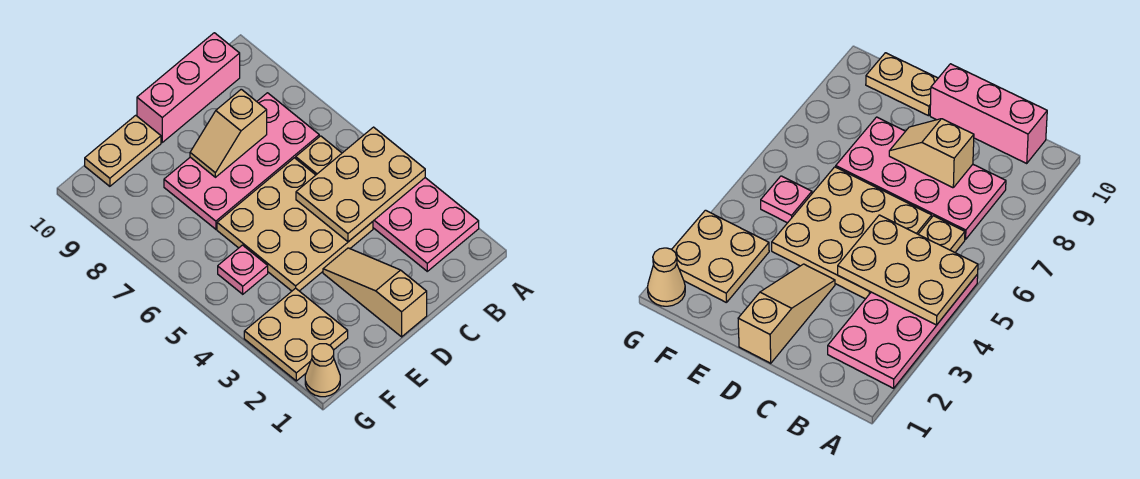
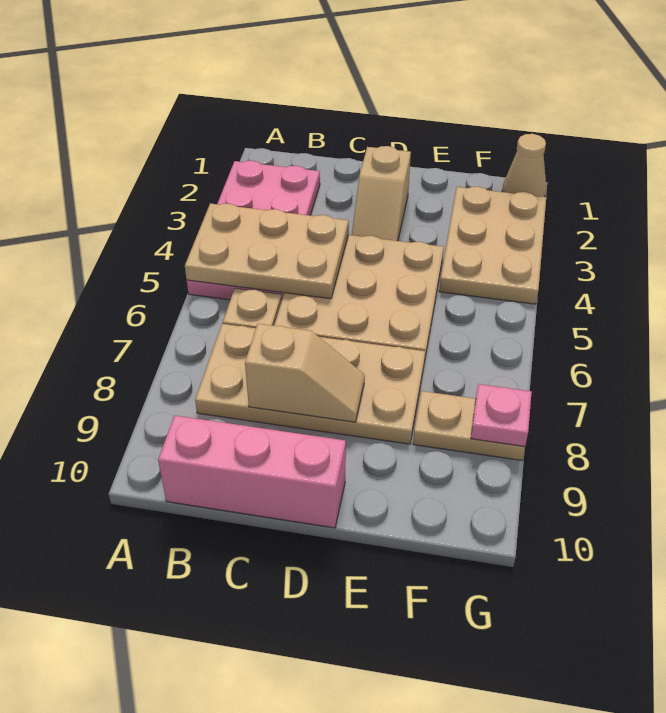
pink plate B7:E8 level 1 -> tan plate B7:E8 level 1
tan slope D1:D3 level 1 top 1 -> tan slope D2:D3 level 1 top 2
tan plate E10:F10 level 1 -> tan plate F8:G8 level 1
tan plate F2:G3 level 1 -> tan plate F2:G4 level 1
pink plate F5 level 1 -> pink plate G8 level 2

